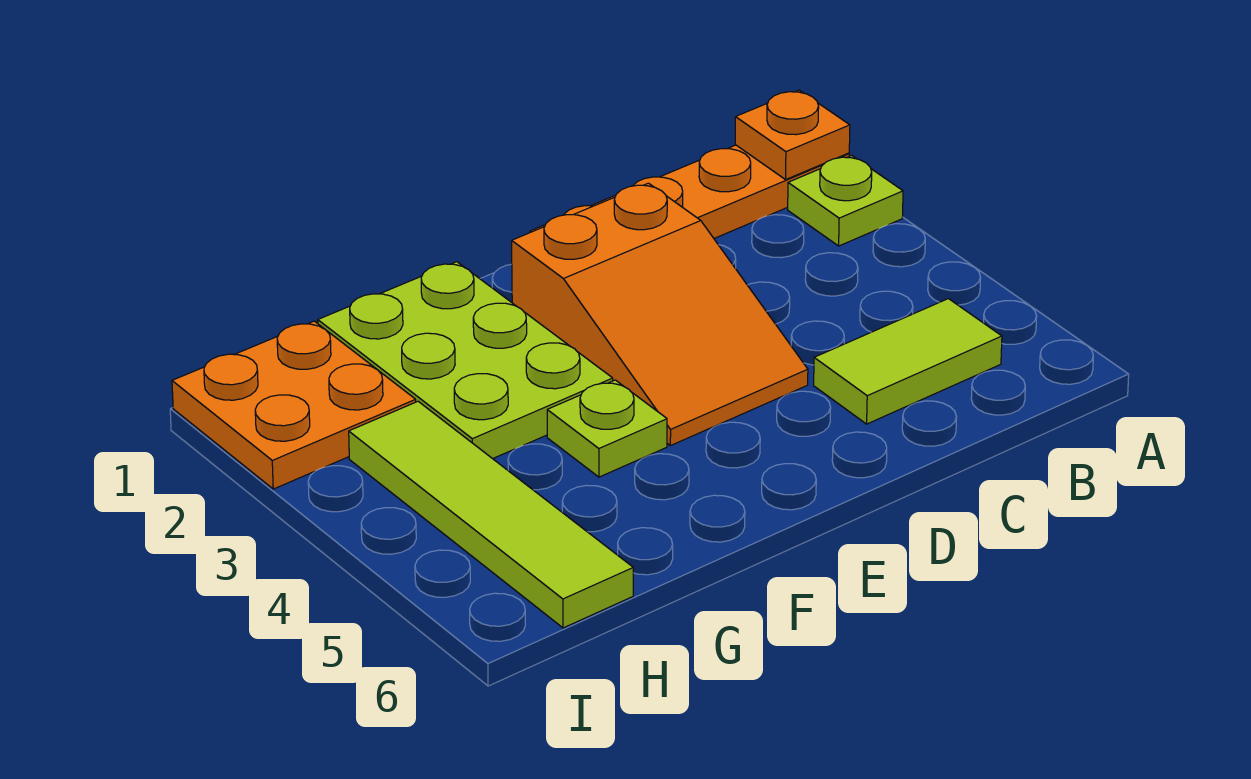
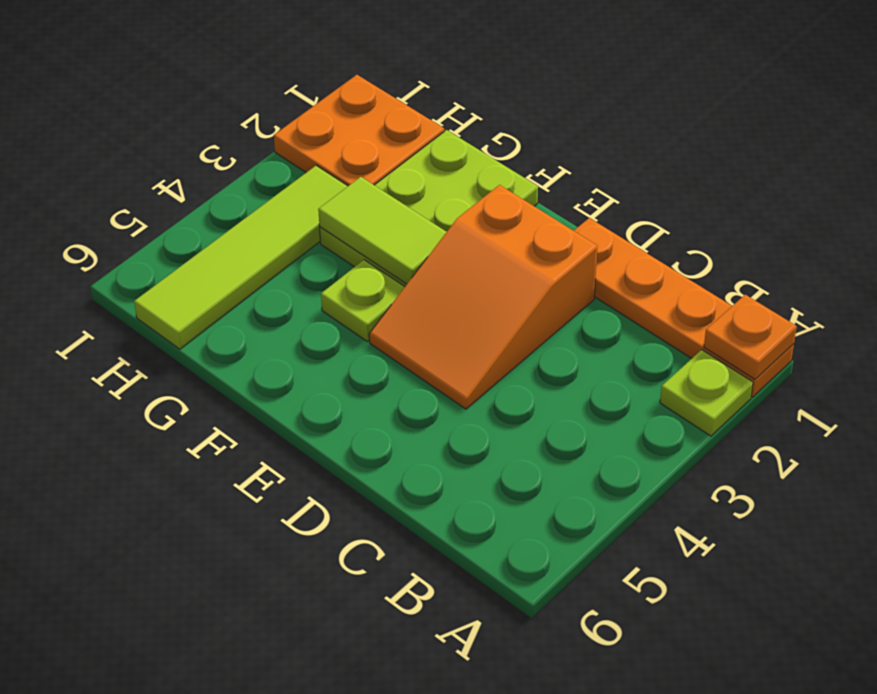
lime tile B5:C5 level 1 -> lime tile F3:G3 level 2

